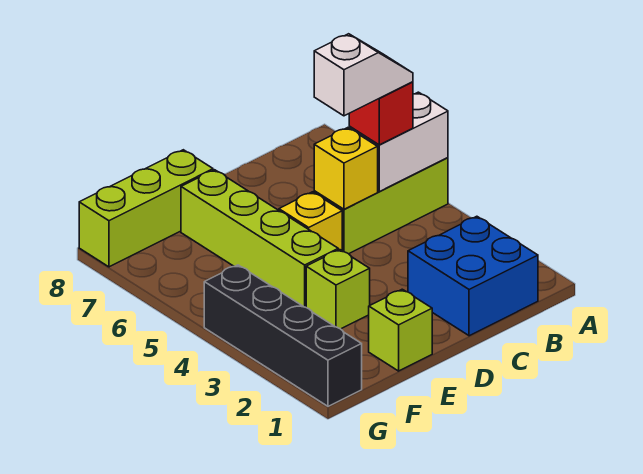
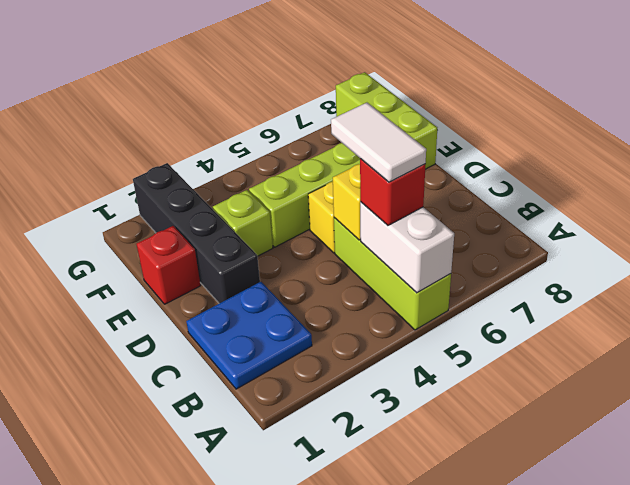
blue brick B1:C2 level 1 -> blue plate B1:C2 level 1
white slope B5:C5 level 4 top C -> white tile B5:C5 level 4
lime brick E1 level 1 -> red brick E1 level 1
black brick G1:G4 level 1 -> black brick D2:G2 level 1

